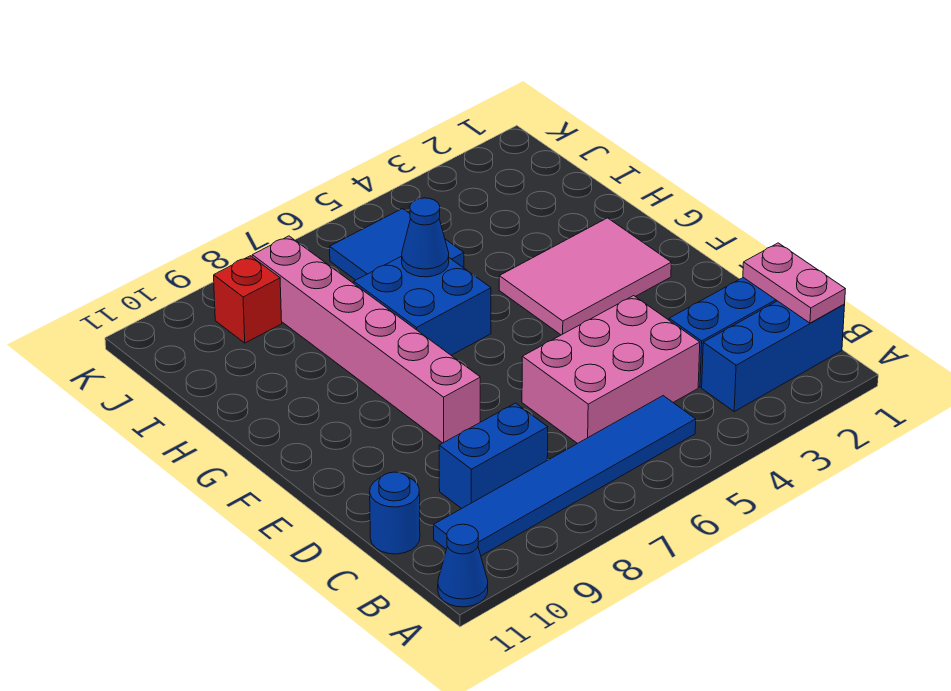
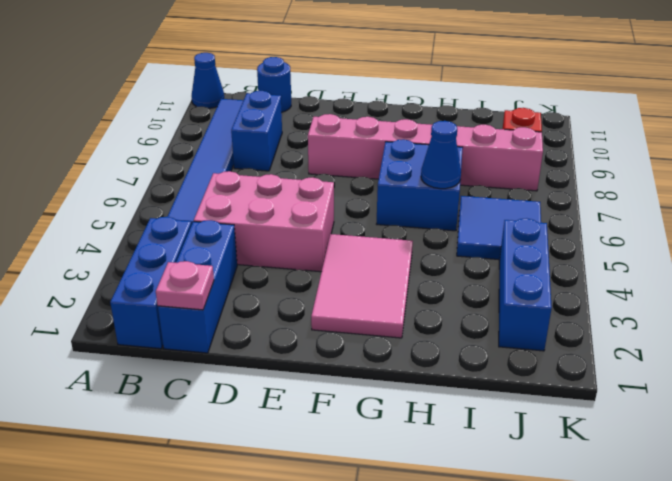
pink plate B1:C1 level 2 -> pink plate C1 level 2
pink brick C4:D6 level 1 -> pink brick C4:E5 level 1
none -> blue brick J2:J4 level 1

